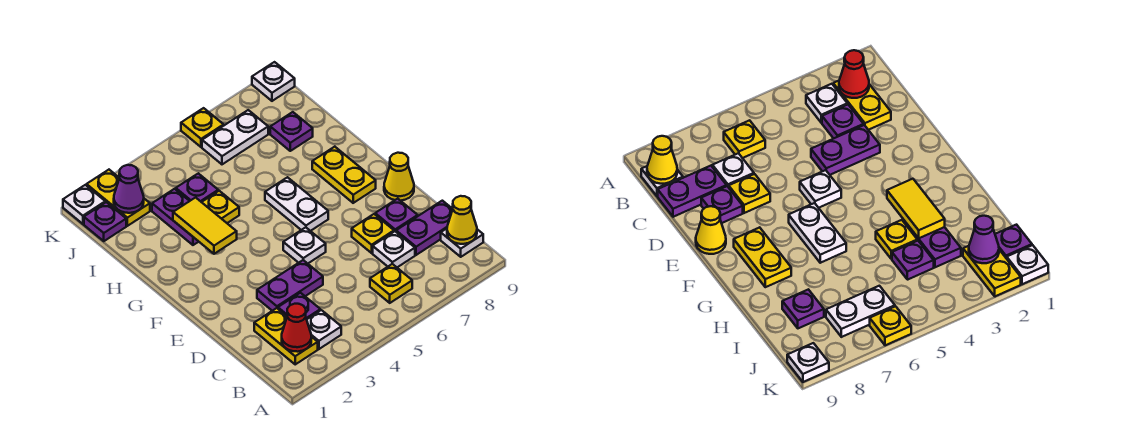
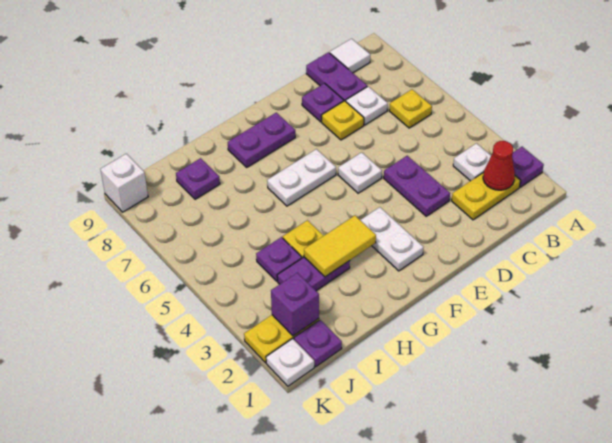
white plate B9 level 1 -> white tile B9 level 1
yellow cone B9 level 2 -> none
purple plate C3 level 1 -> purple plate A2 level 1
yellow cone E9 level 1 -> none
yellow plate F8:G8 level 1 -> purple plate F8:G8 level 1
purple cone J2 level 2 -> purple brick J2 level 2
white plate J6:J7 level 1 -> white plate F2:F3 level 1
yellow plate K6 level 1 -> none
white plate K9 level 1 -> white brick K9 level 1

